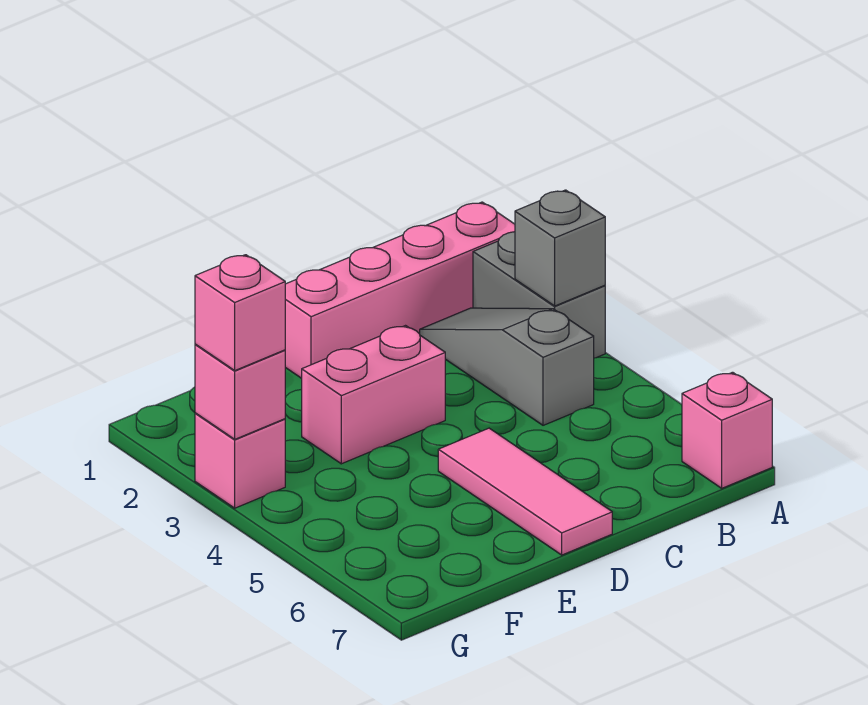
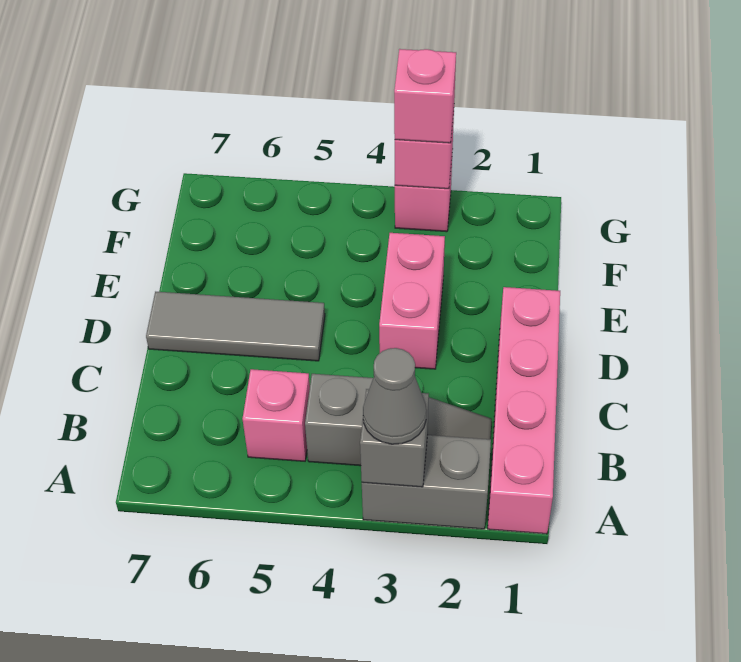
none -> grey cone A3 level 3
pink brick A7 level 1 -> pink brick B5 level 1
pink tile D5:D7 level 1 -> grey tile D5:D7 level 1

